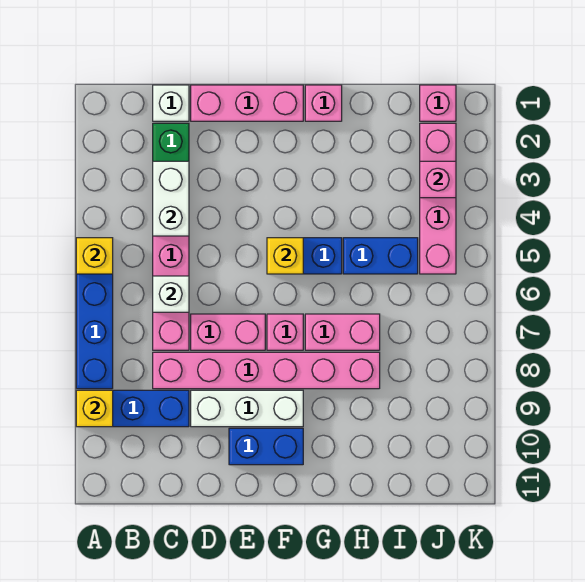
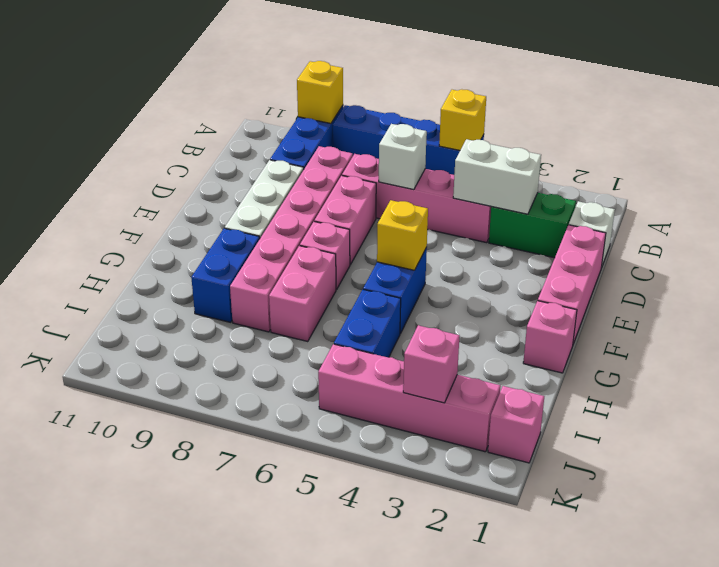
blue brick E10:F10 level 1 -> blue brick G9:H9 level 1

